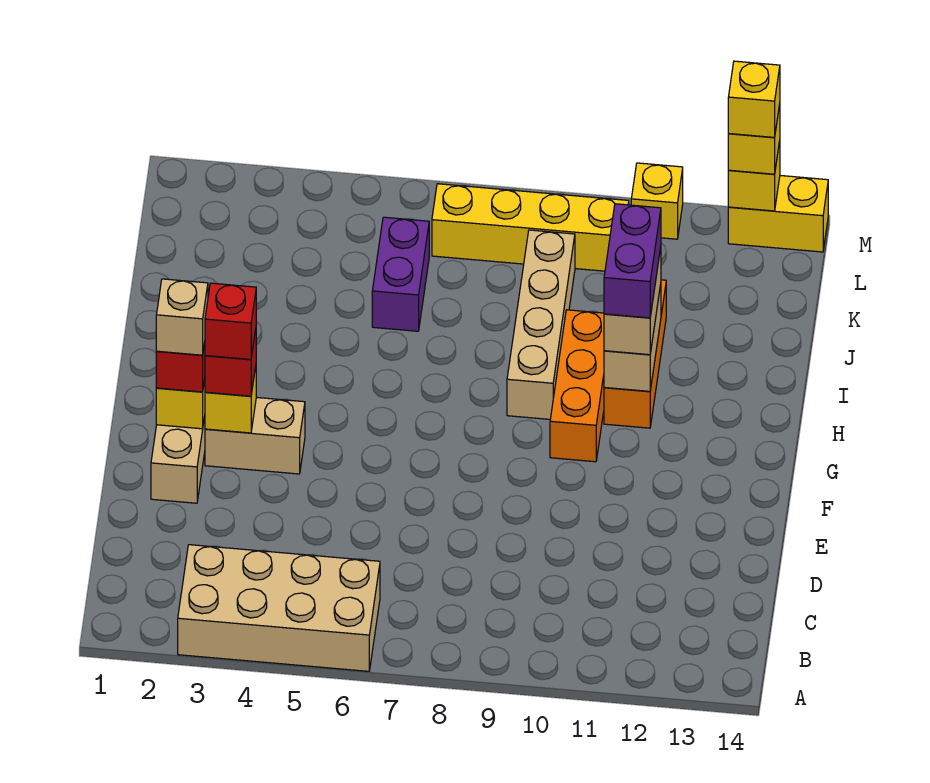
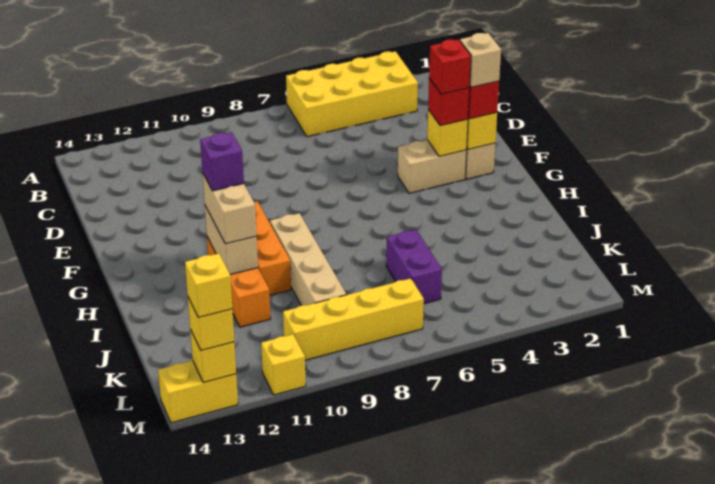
tan brick A3:B6 level 1 -> yellow brick A3:B6 level 1
purple brick H11:I11 level 4 -> purple brick H11 level 4

